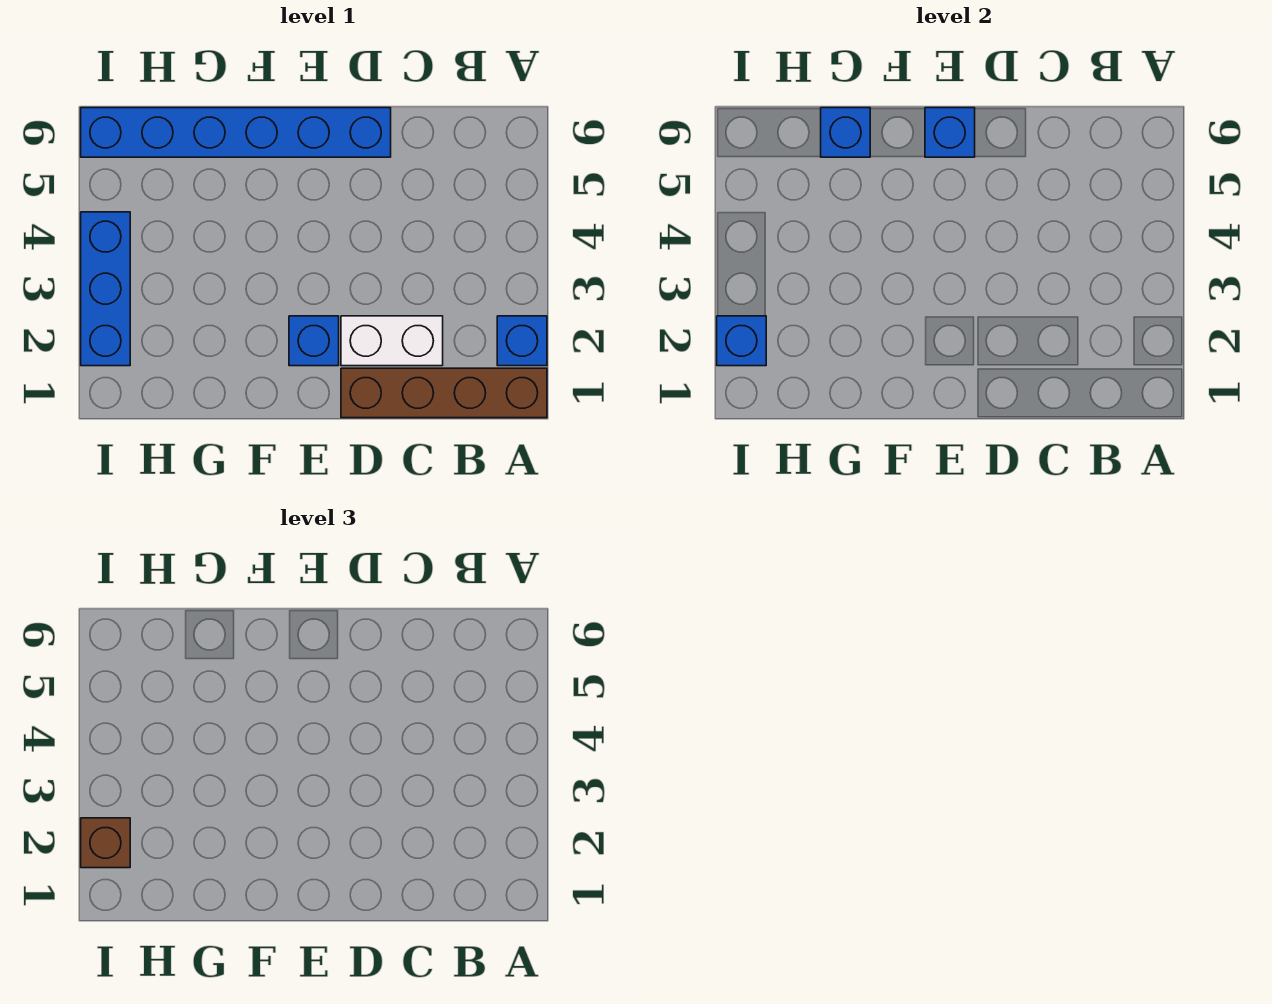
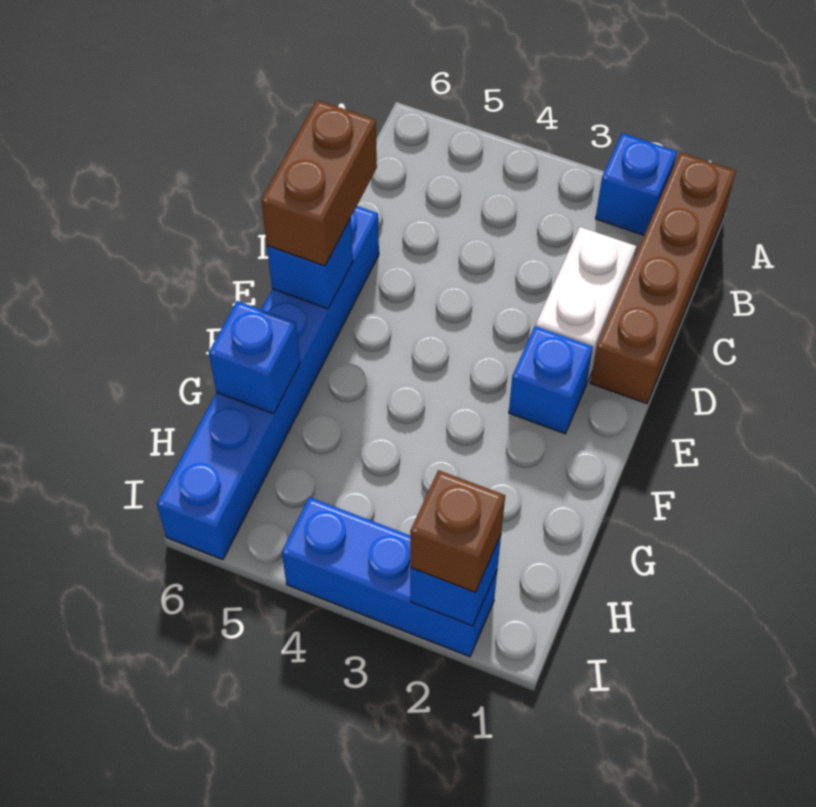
none -> brown brick D6:E6 level 3

